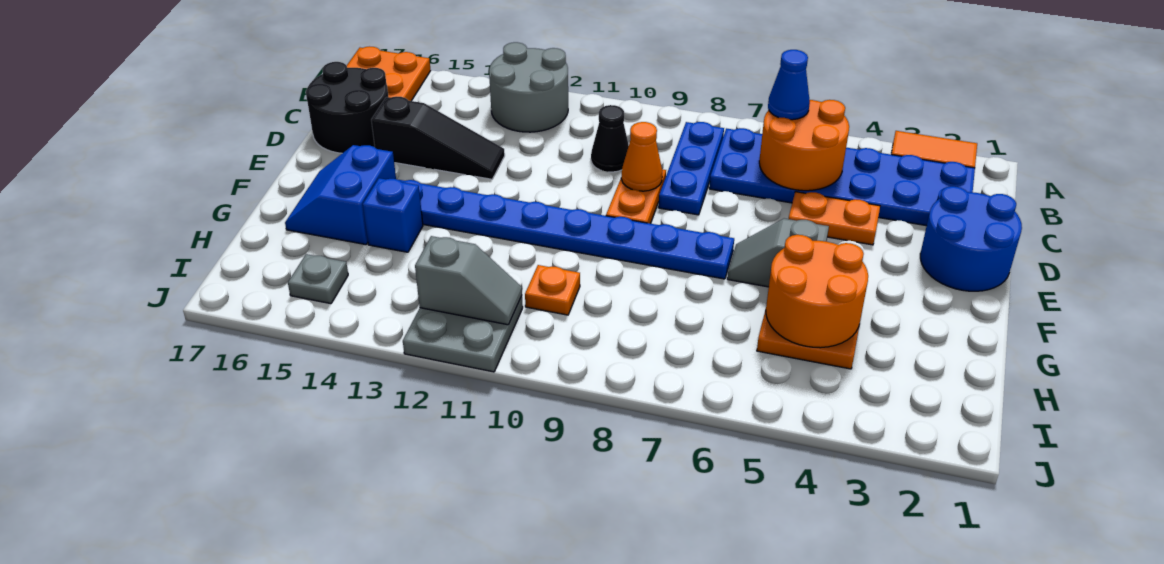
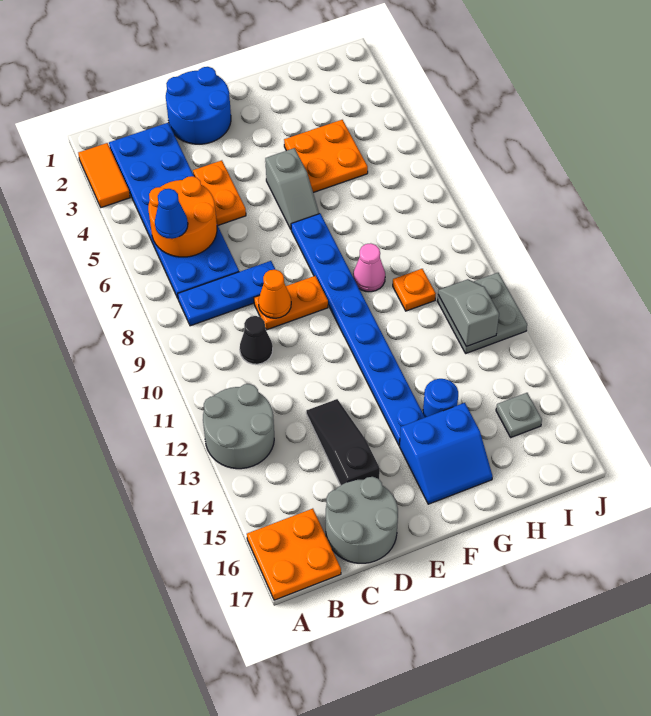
black round brick C16:D17 level 1 -> grey round brick C16:D17 level 1
orange round brick G4:H5 level 2 -> none
none -> pink cone G9 level 1
blue brick G14 level 1 -> blue round brick G14 level 1

